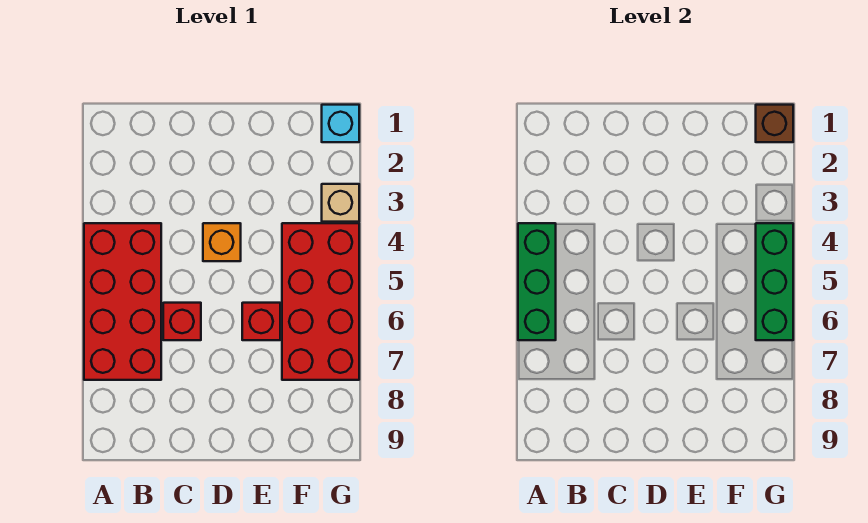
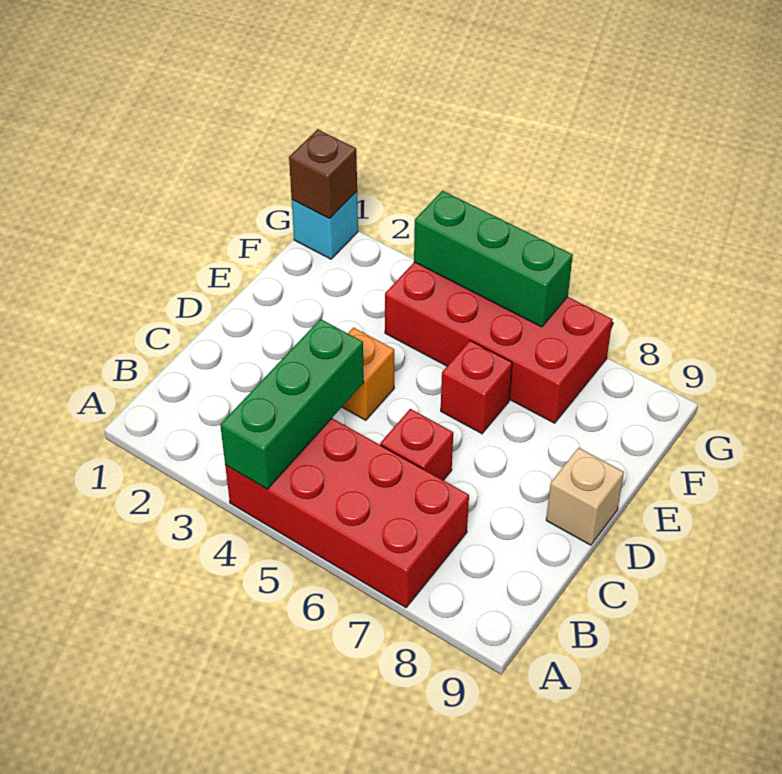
green brick A4:A6 level 2 -> green brick A4:C4 level 2
tan brick G3 level 1 -> tan brick D9 level 1

